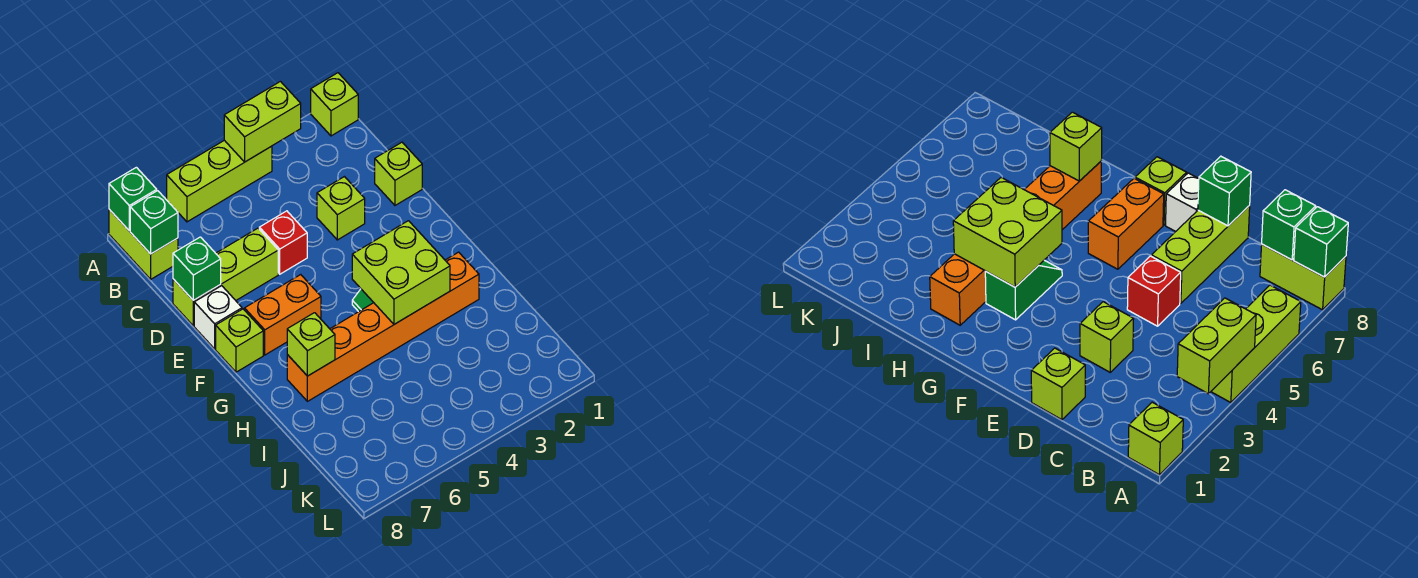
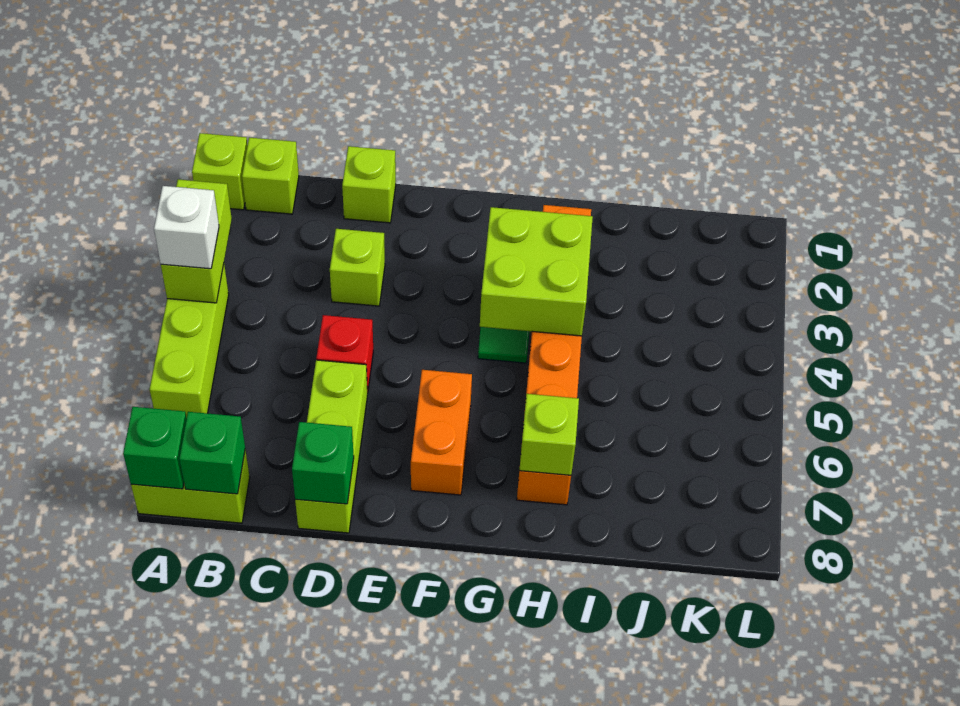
white brick E8 level 1 -> white brick A4 level 3
lime brick F8 level 1 -> lime brick B1 level 1

